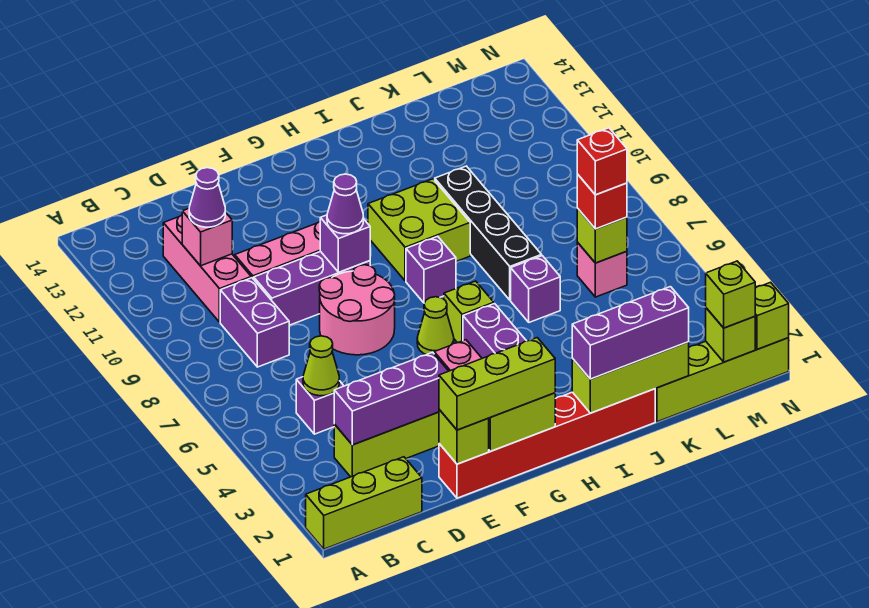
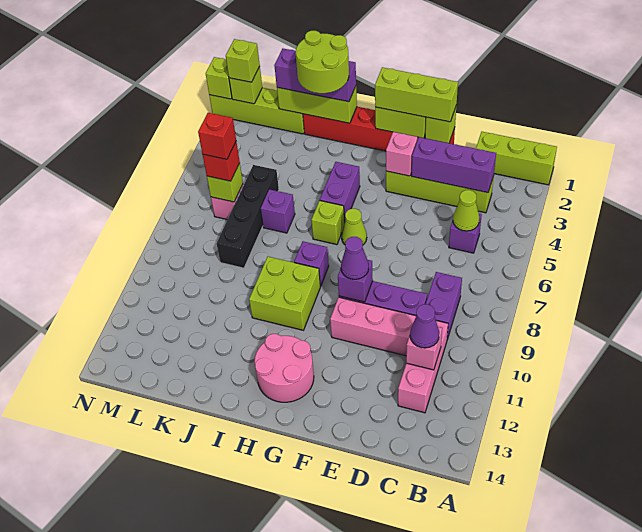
pink round brick E7:F8 level 1 -> pink round brick G12:H13 level 1
none -> lime round brick I1:J2 level 4
black brick J7:J10 level 1 -> black brick K5:K8 level 1

